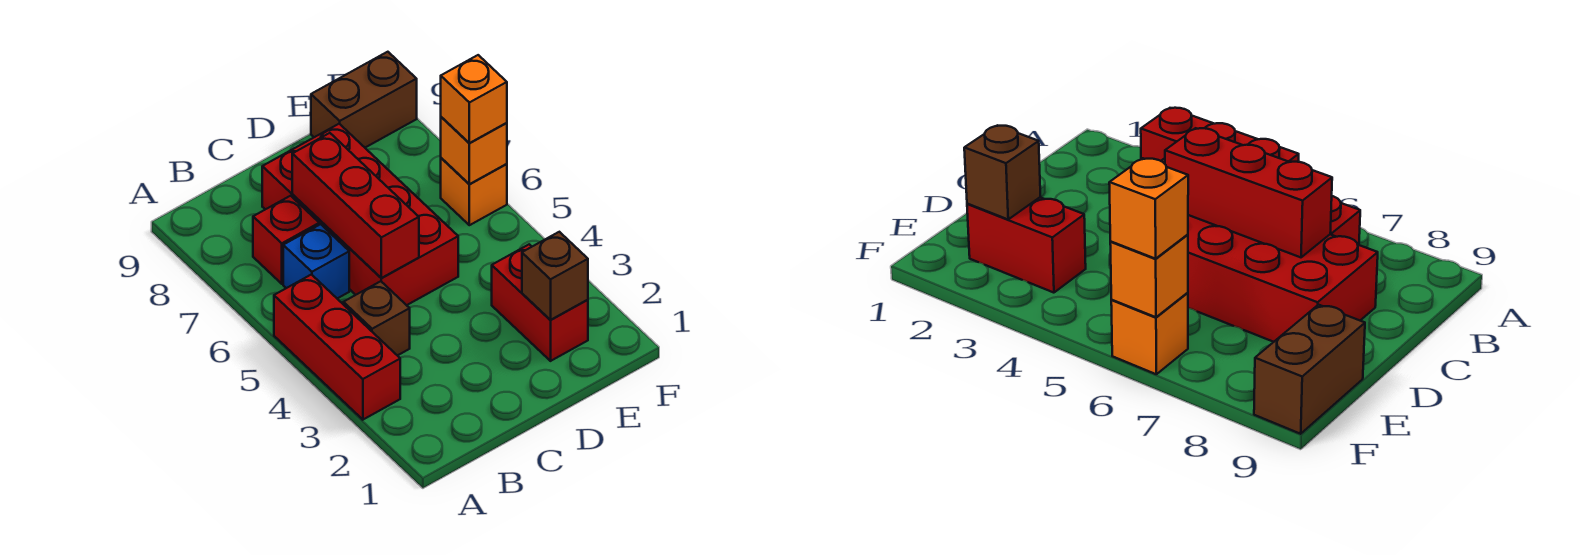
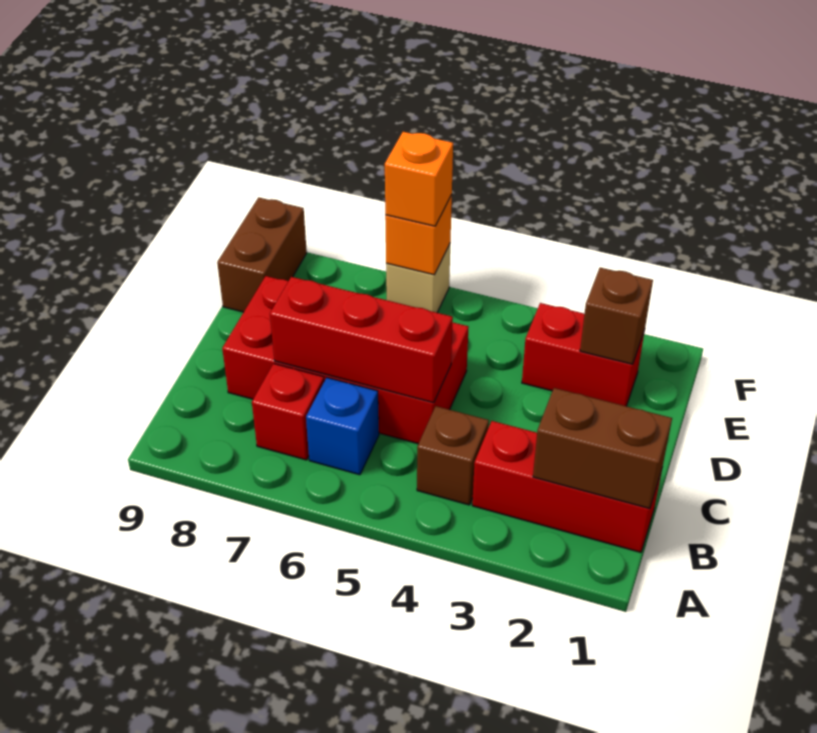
red brick A3:A5 level 1 -> red brick B1:B3 level 1
none -> brown brick B1:B2 level 2
orange brick F6 level 1 -> tan brick F6 level 1

